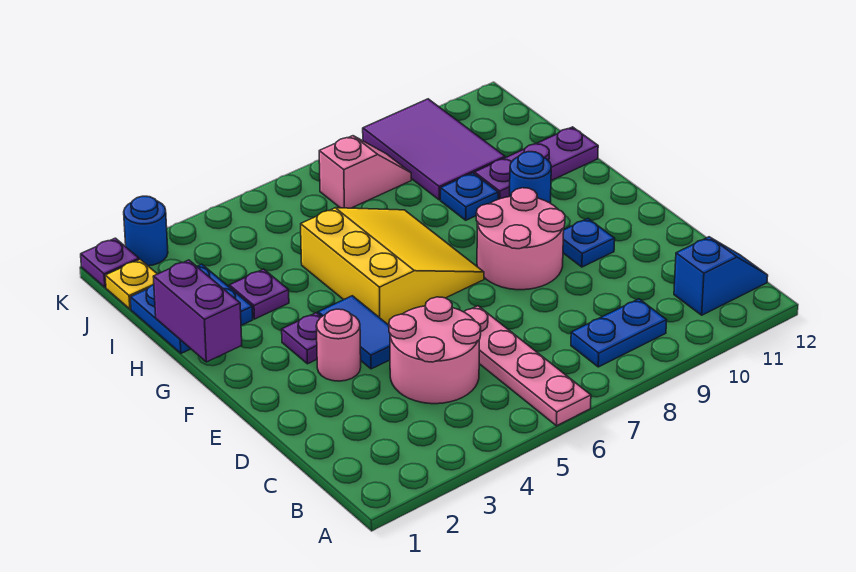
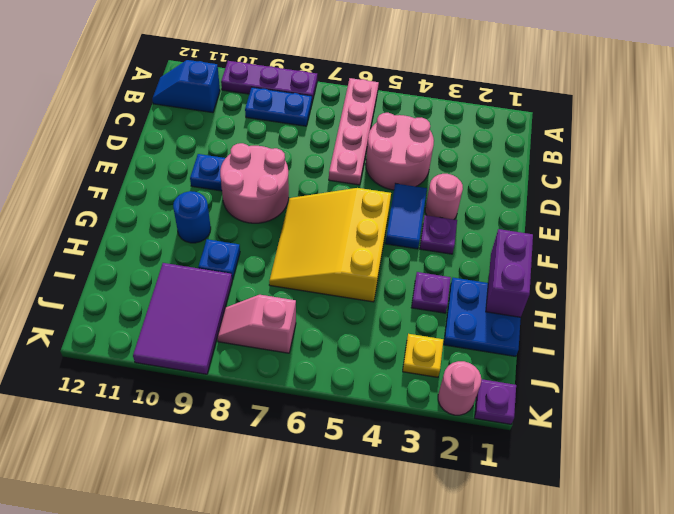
purple plate H10:H12 level 1 -> purple plate A8:A10 level 1
yellow plate J1 level 1 -> yellow plate J3 level 1
blue round brick K2 level 1 -> pink round brick K2 level 1

